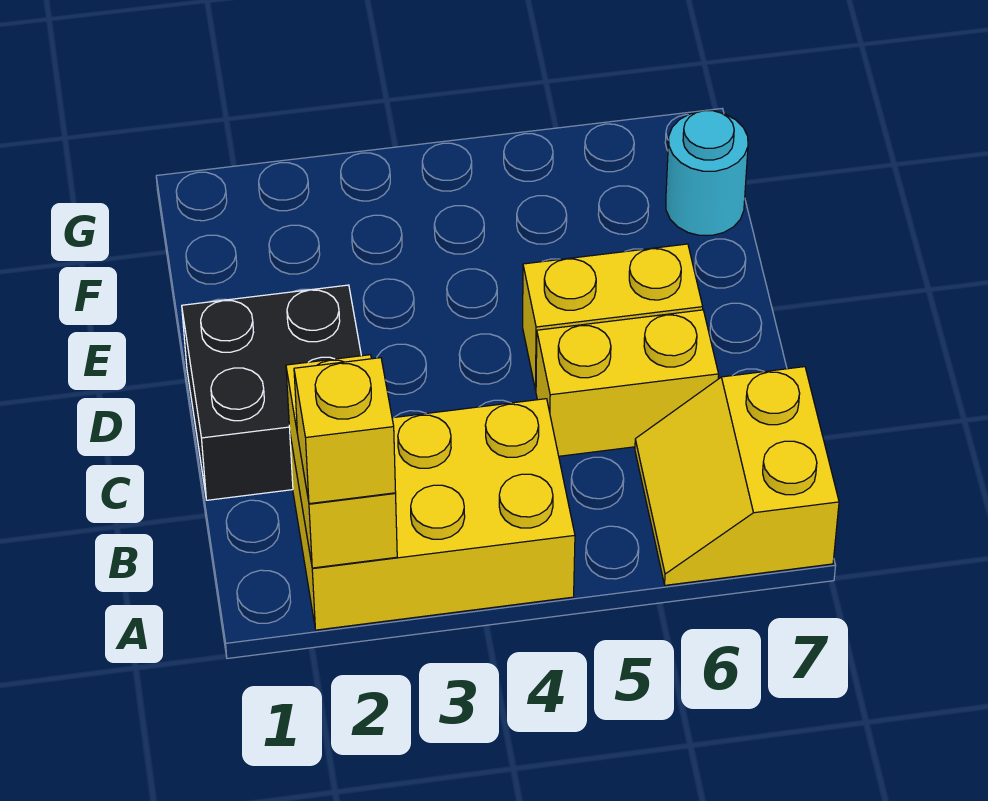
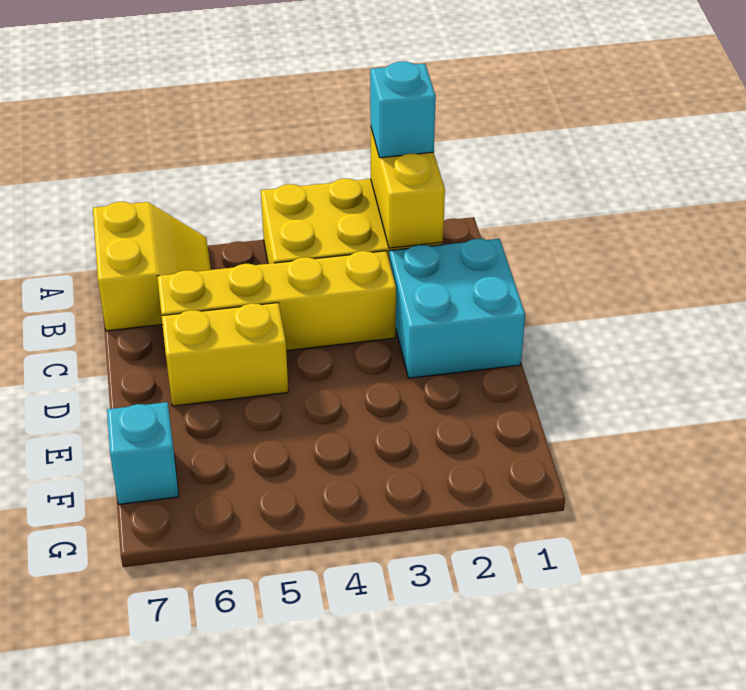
yellow brick A2 level 3 -> cyan brick A2 level 3
black brick C1:D2 level 1 -> cyan brick C1:D2 level 1
yellow brick C5:C6 level 1 -> yellow brick C3:C6 level 1
cyan round brick F7 level 1 -> cyan brick F7 level 1

